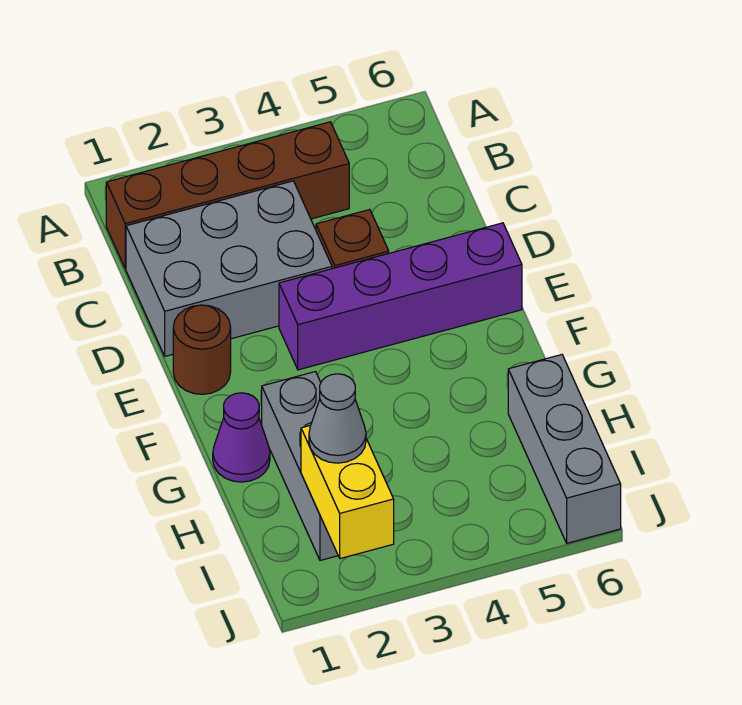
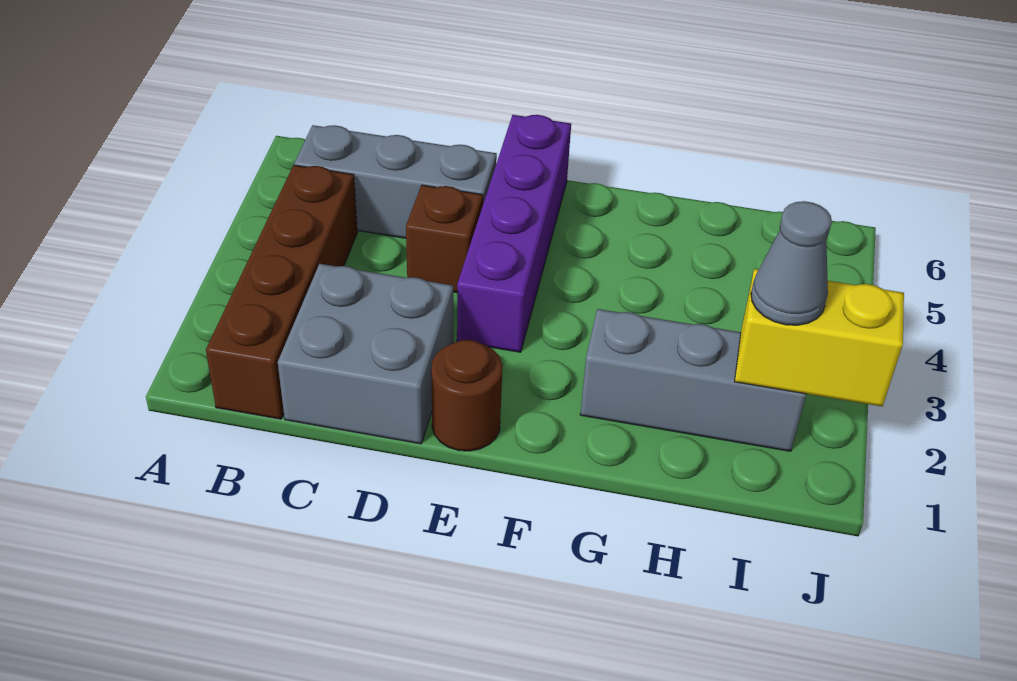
grey brick C1:D3 level 1 -> grey brick C1:D2 level 1
purple cone G1 level 1 -> none
grey brick H6:J6 level 1 -> grey brick B5:D5 level 1

